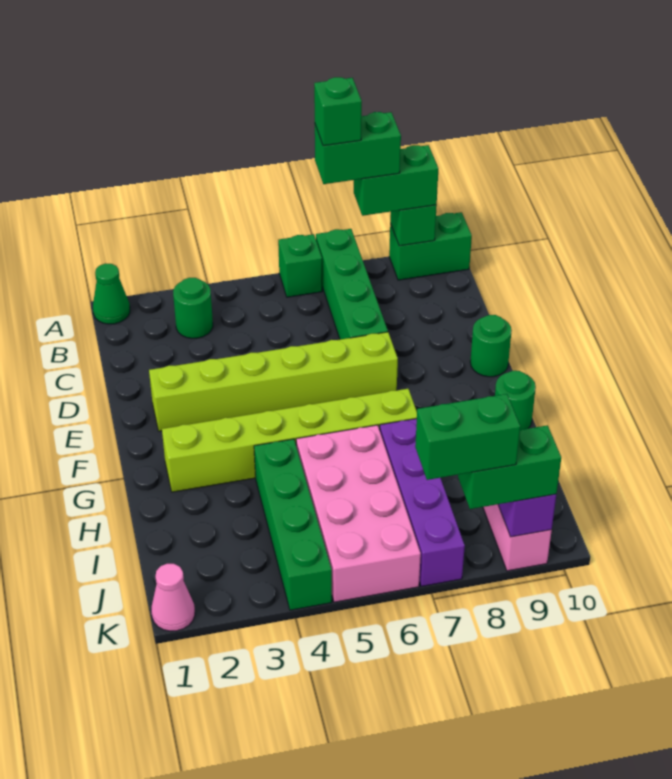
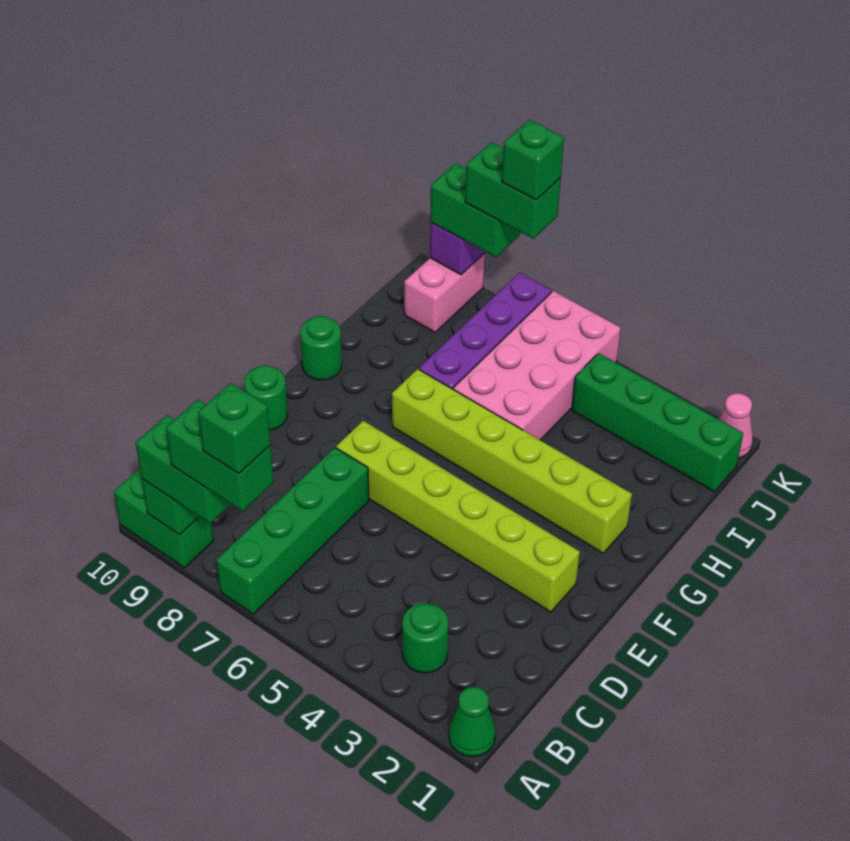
green brick A6 level 1 -> green brick K7 level 5
green brick H4:K4 level 1 -> green brick J1:J4 level 1

